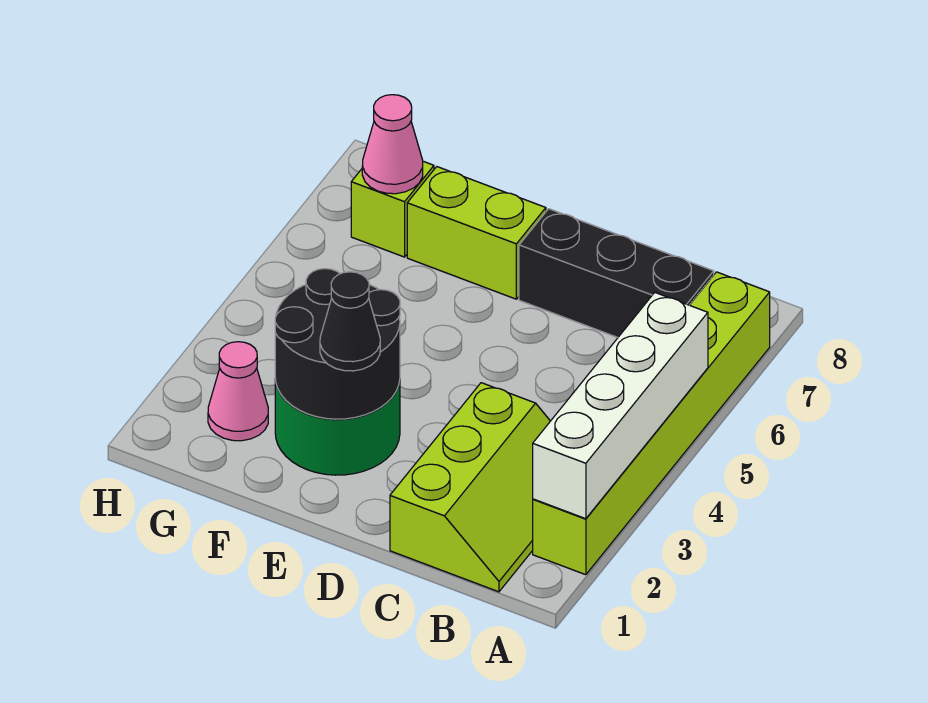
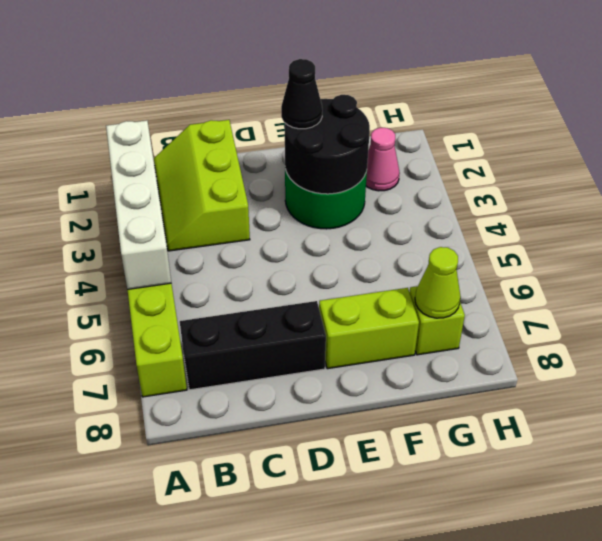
pink cone G7 level 2 -> lime cone G7 level 2

